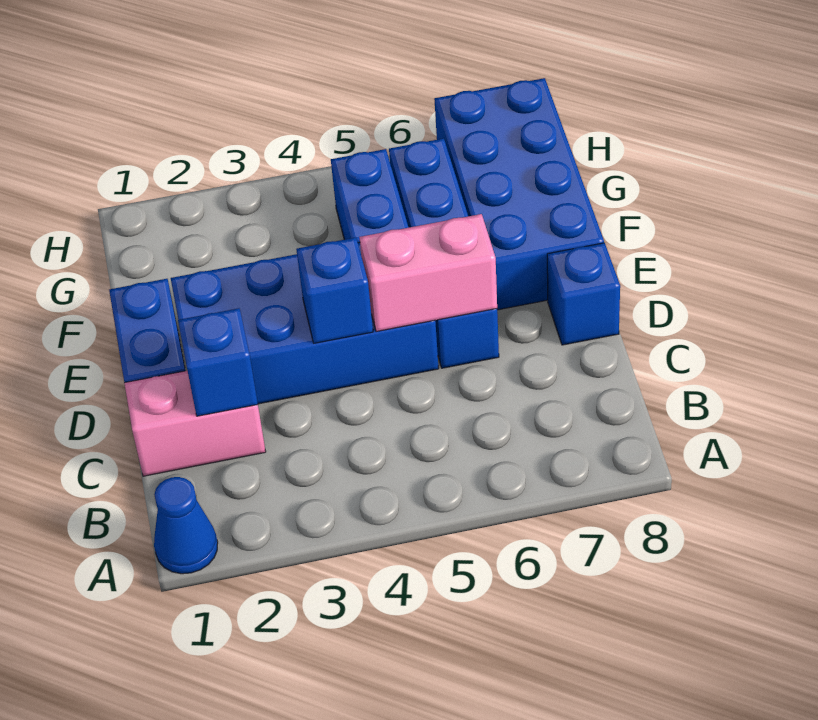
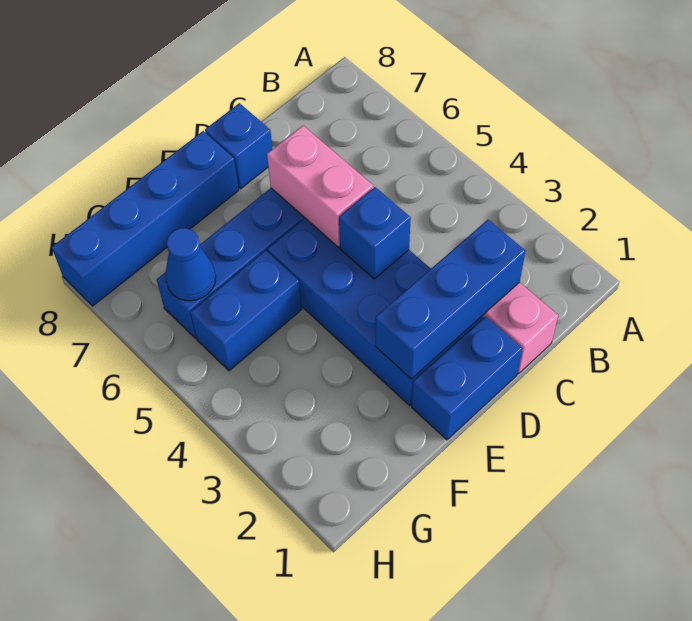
blue cone A1 level 1 -> blue cone G6 level 2
blue brick C2 level 2 -> blue brick C2:E2 level 2
blue brick E7:H8 level 1 -> blue brick E8:H8 level 1

